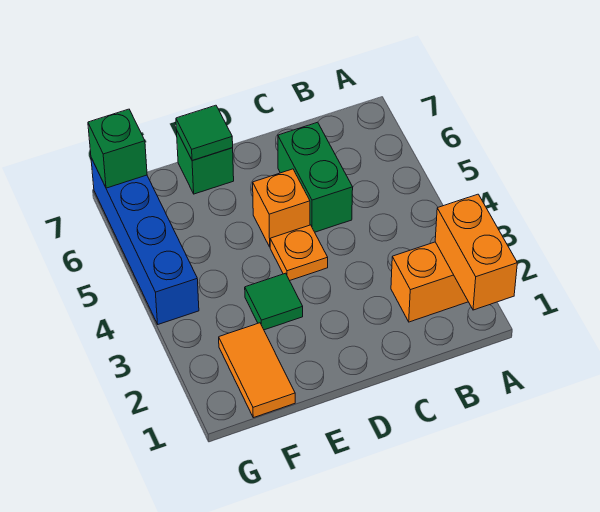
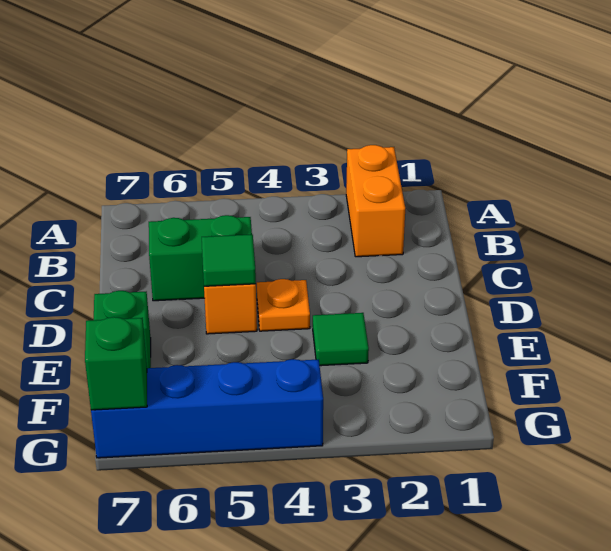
orange brick A1:A2 level 2 -> none
green tile E7 level 2 -> green tile D5 level 2
orange tile F1:F2 level 1 -> none

